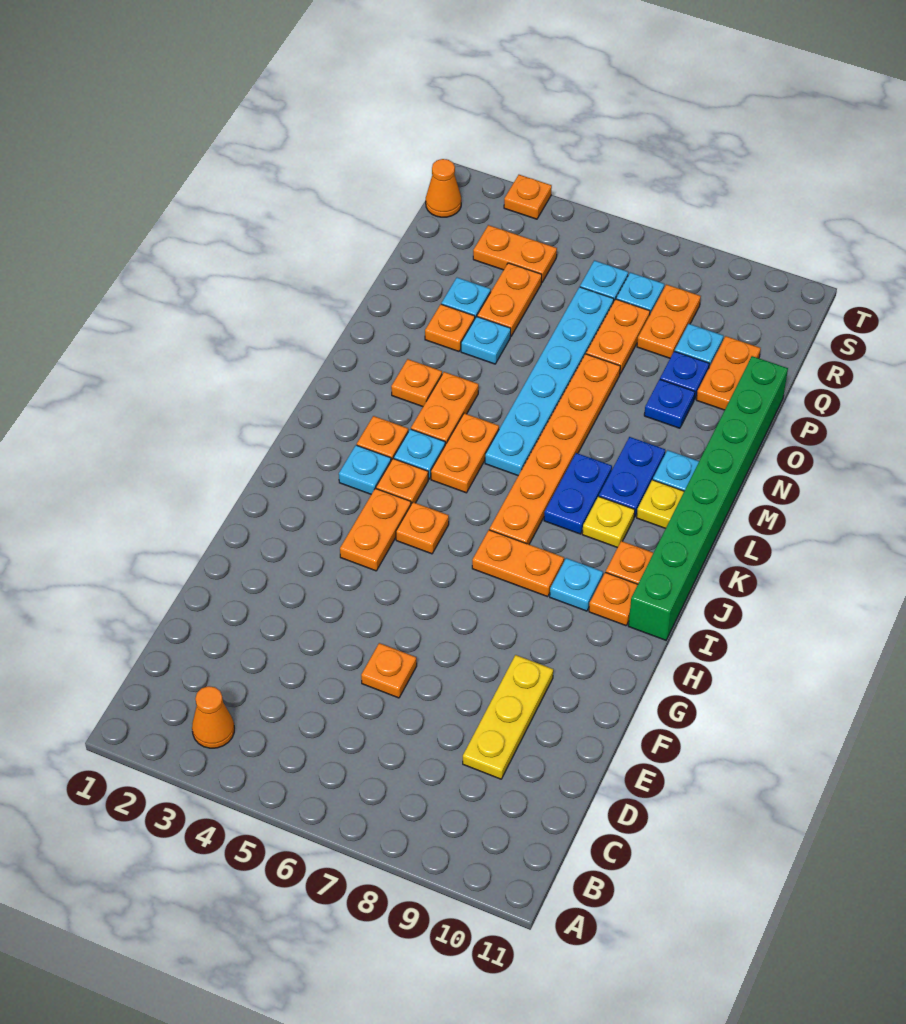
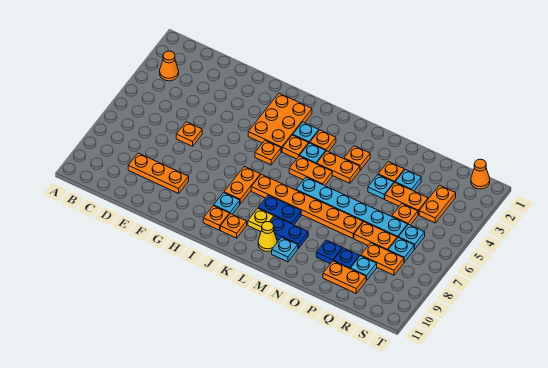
yellow plate D9:F9 level 1 -> orange plate D9:F9 level 1
orange plate H4:I4 level 1 -> orange plate H2:I4 level 1
green brick I11:P11 level 1 -> none
yellow plate L10 level 1 -> yellow cone L10 level 1
orange plate T3 level 1 -> orange plate Q5 level 1

